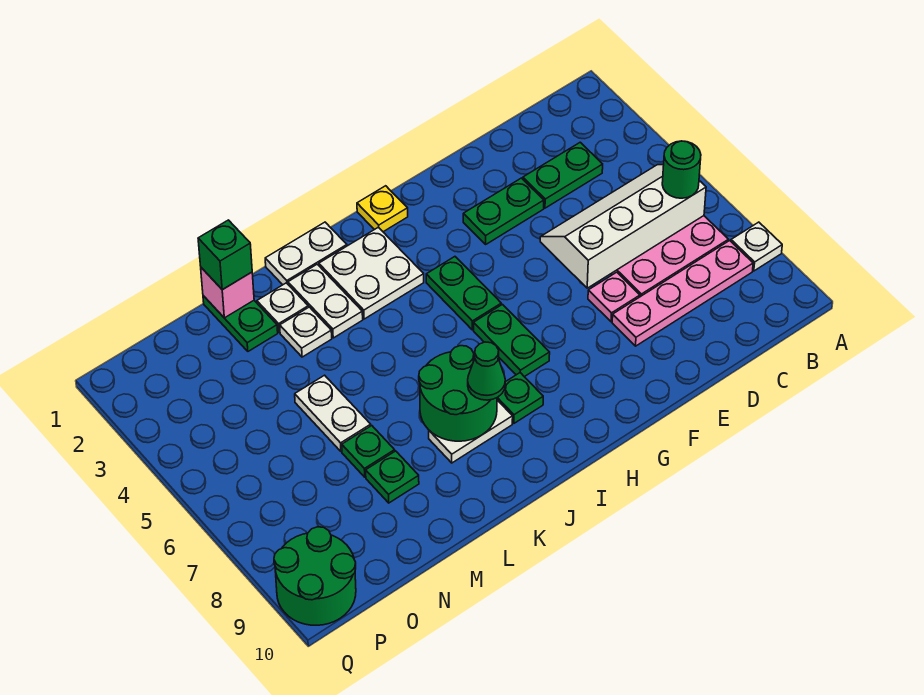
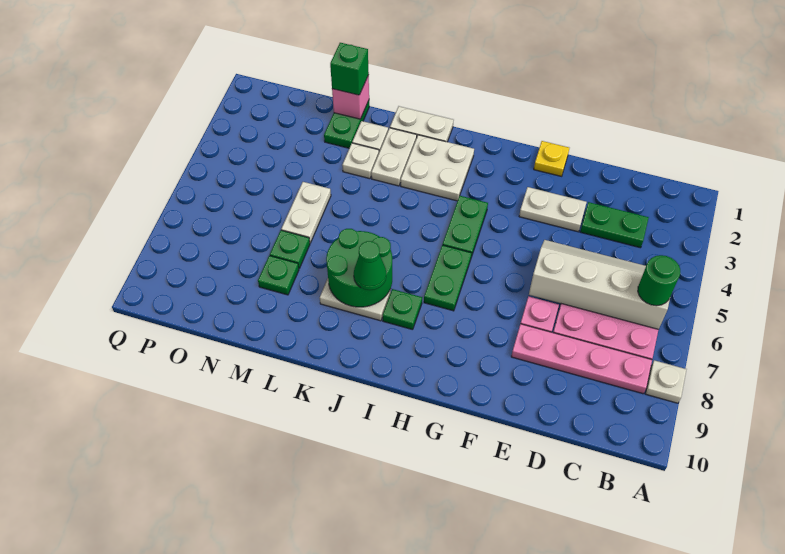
green plate E3:F3 level 1 -> white plate E3:F3 level 1
yellow plate H1 level 1 -> yellow plate F1 level 1
green round brick P9:Q10 level 1 -> none

